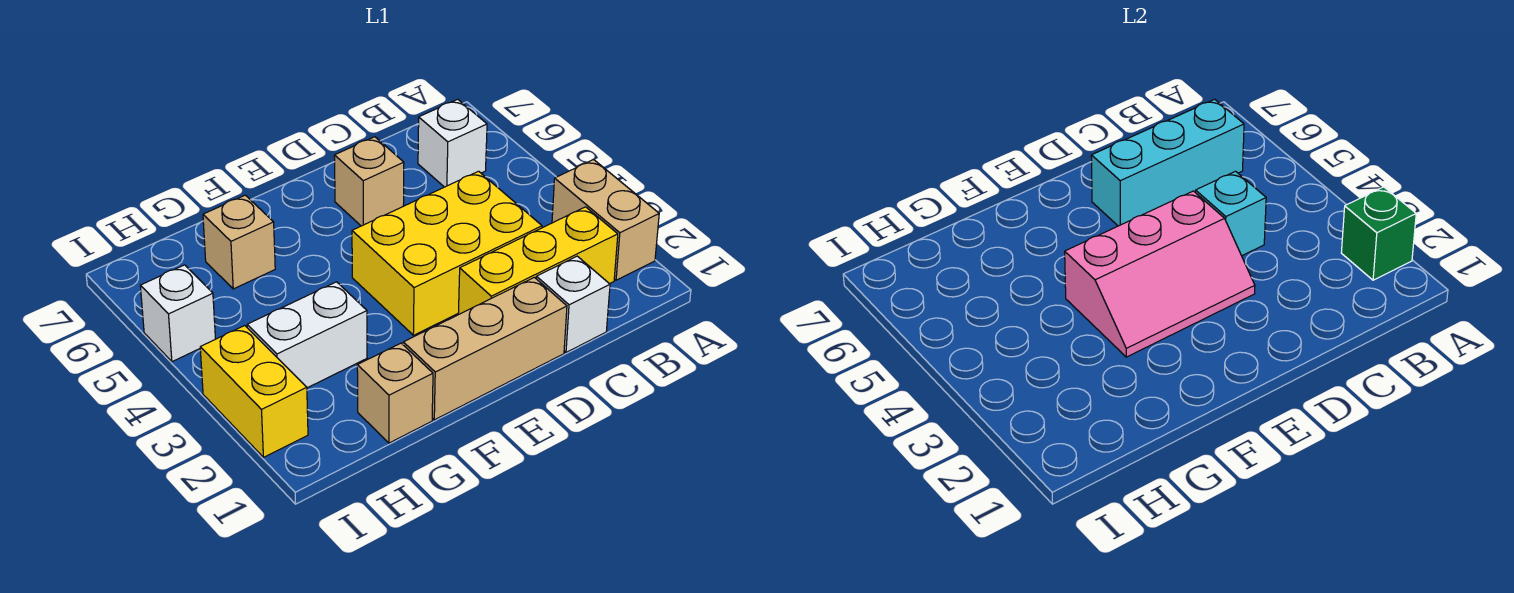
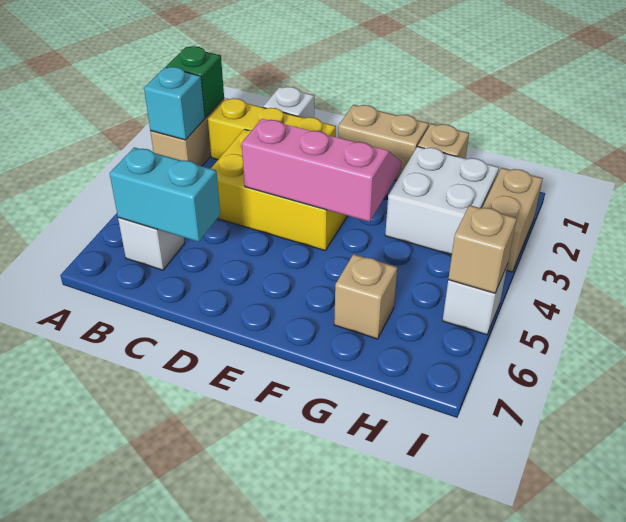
cyan brick B6:D6 level 2 -> cyan brick B6:C6 level 2
cyan brick C4 level 2 -> cyan brick A3 level 2
tan brick D1:F1 level 1 -> tan brick E1:F1 level 1
tan brick D6 level 1 -> tan brick I5 level 2
white brick G3:H3 level 1 -> white brick G2:H3 level 1
yellow brick I2:I3 level 1 -> tan brick I2:I3 level 1

